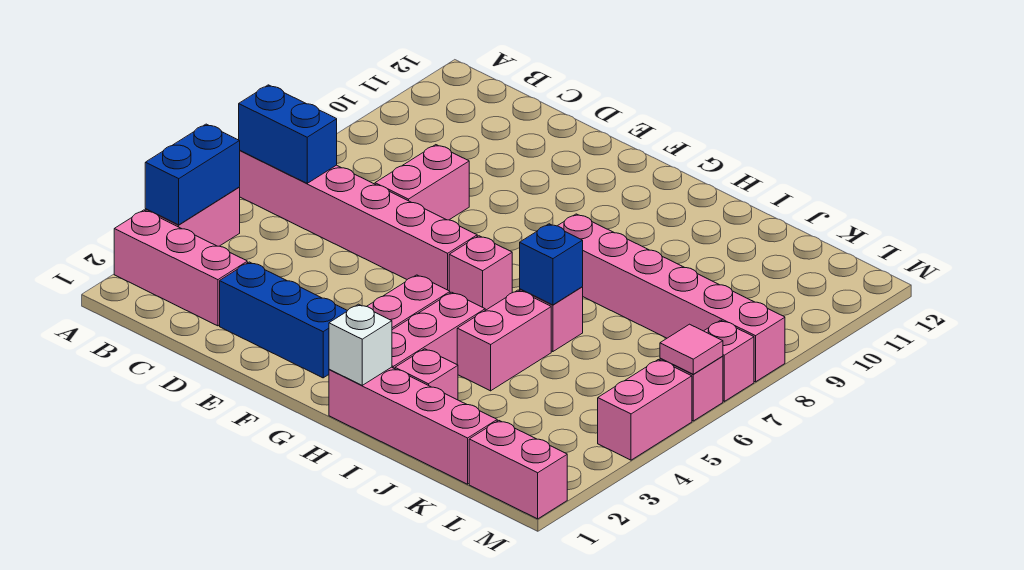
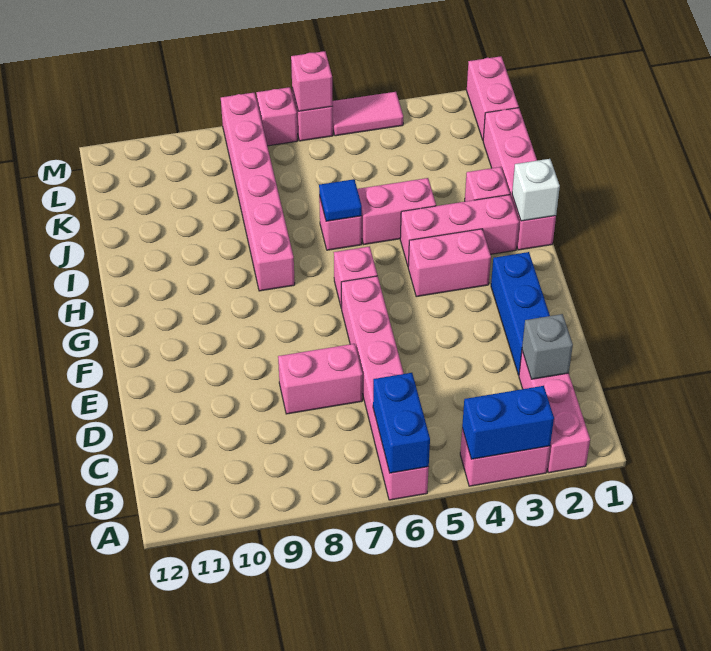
none -> grey brick C2 level 2
blue brick I6 level 2 -> blue tile I6 level 2
pink brick M4:M5 level 1 -> pink tile M4:M5 level 1
pink tile M6 level 2 -> pink brick M6 level 2

